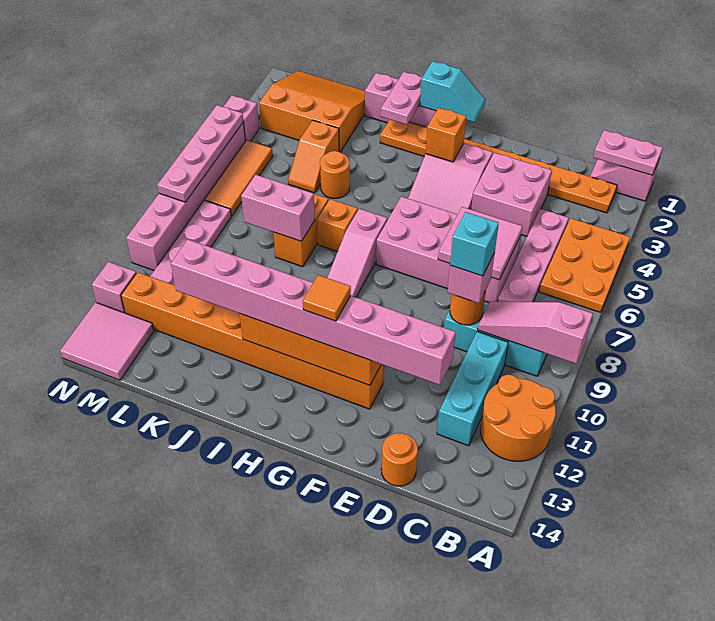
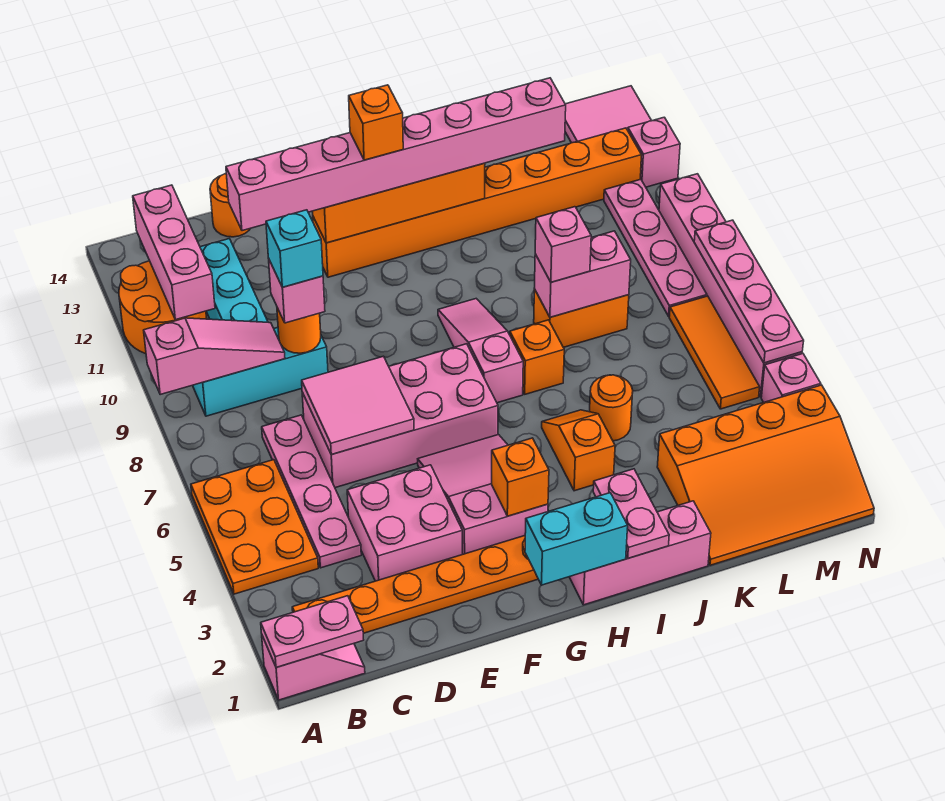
none -> pink brick B11:B13 level 2
cyan slope G1:H1 level 2 top H -> cyan brick G1:H1 level 2
orange tile G12 level 4 -> orange brick G12 level 4
orange brick J7:J8 level 1 -> orange brick J8:K8 level 1
none -> pink brick J8 level 3
orange slope K1:M3 level 1 top 3 -> orange slope K1:N3 level 1 top 3
orange slope K4:K5 level 1 top 4 -> orange slope I4:I5 level 1 top 4

